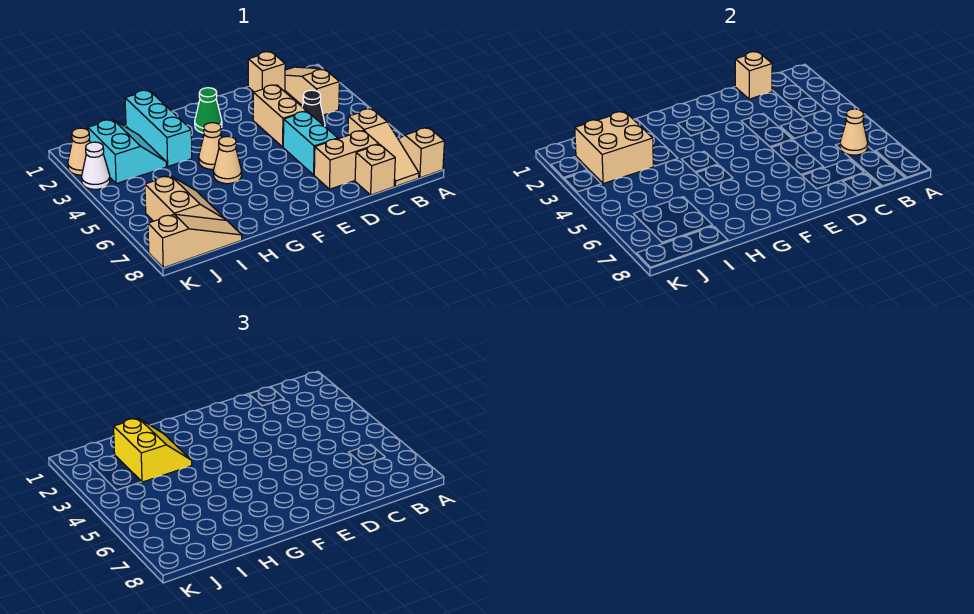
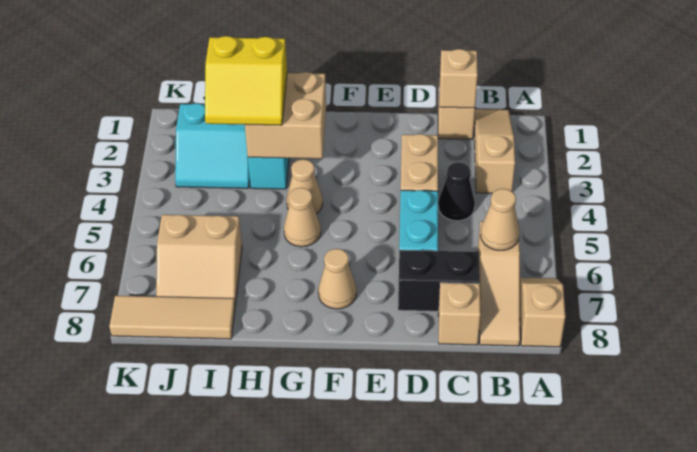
tan brick C7:D7 level 1 -> black brick C7:D7 level 1
green cone F2 level 1 -> none
yellow slope H2:I3 level 3 top I -> yellow slope H2:I3 level 3 top 2
cyan slope I2:J3 level 1 top J -> cyan slope I2:J3 level 1 top 2
tan brick I2:J3 level 2 -> tan brick G2:H3 level 2
tan slope I6:J7 level 1 top J -> tan slope I6:J7 level 1 top 6
tan slope I8:K8 level 1 top K -> tan tile I8:K8 level 1
tan cone K2 level 1 -> tan cone F7 level 1
white cone K3 level 1 -> none

